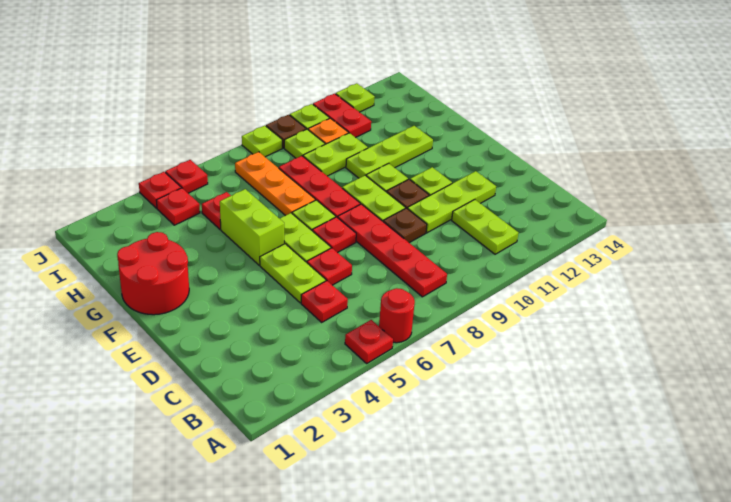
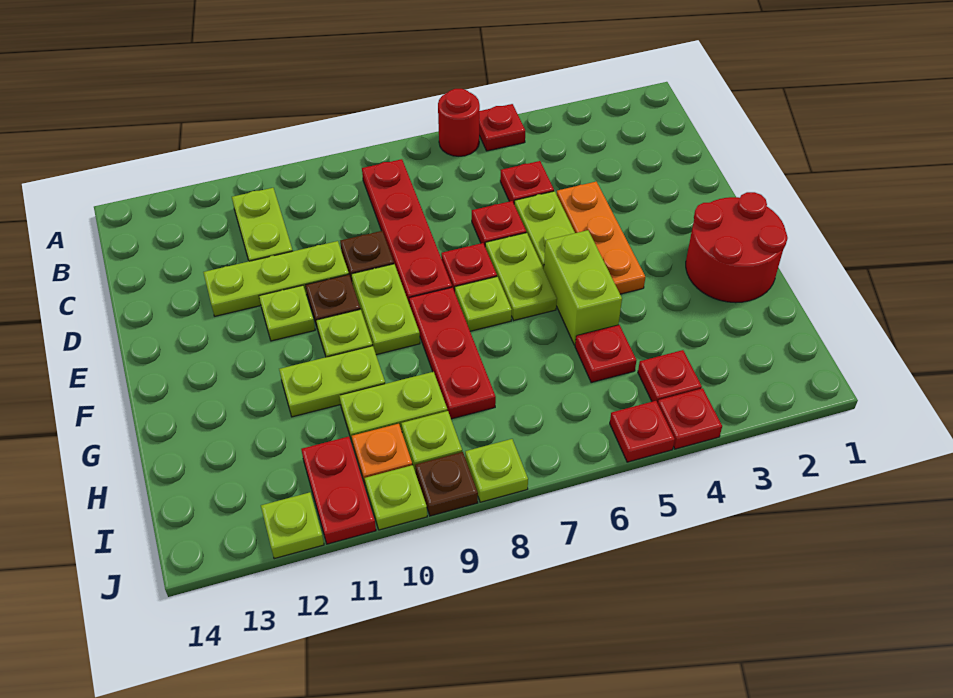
orange plate G7:I7 level 1 -> orange plate D4:F4 level 1
lime plate G10:G12 level 1 -> lime plate G10:G11 level 1

